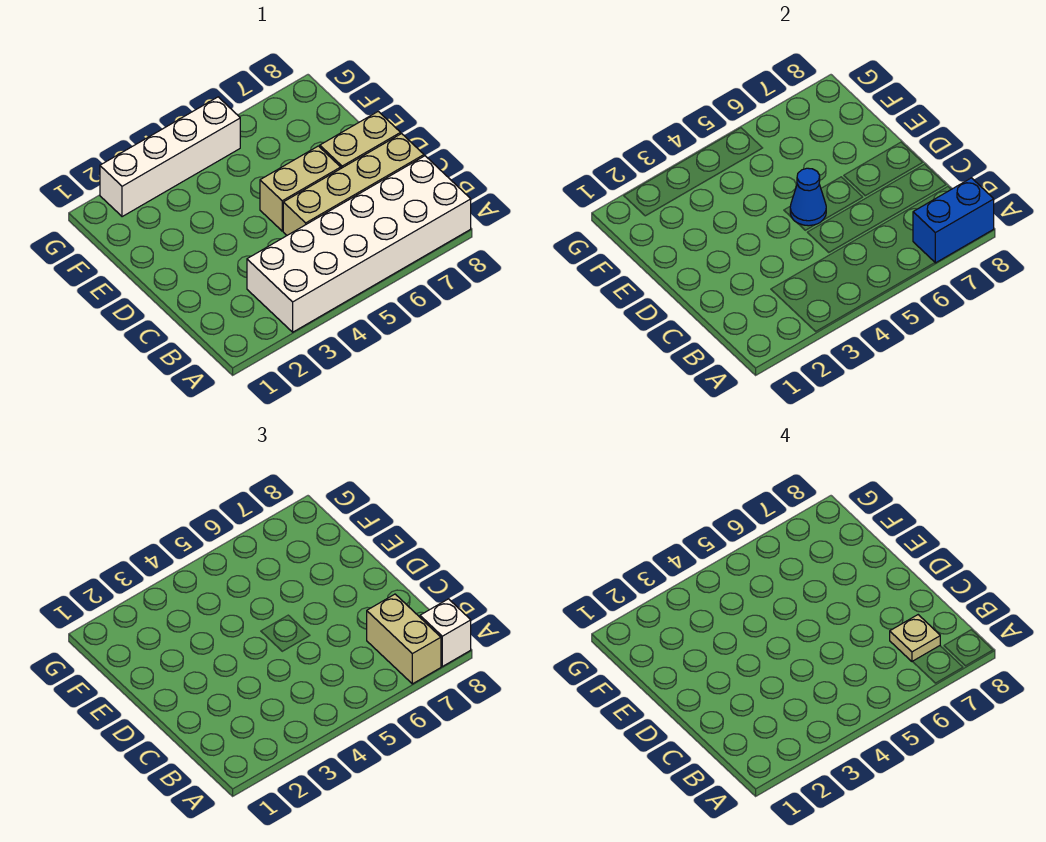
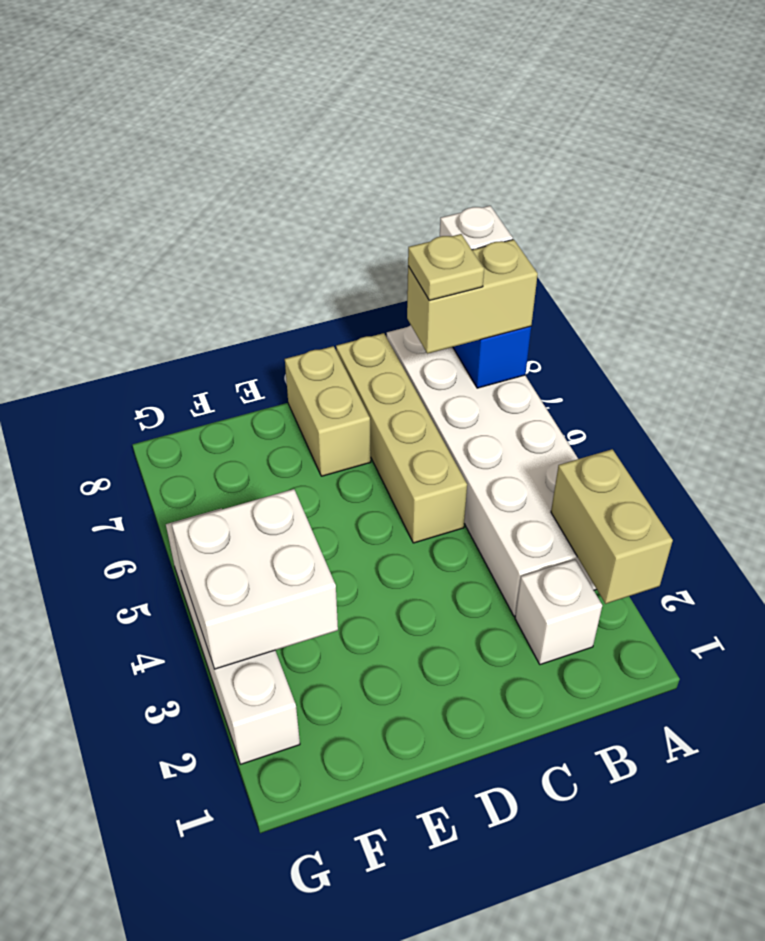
none -> white brick B2 level 1
tan brick D5:D6 level 1 -> tan brick A2:A3 level 2
blue cone D5 level 2 -> none
none -> white brick F3:G4 level 2

